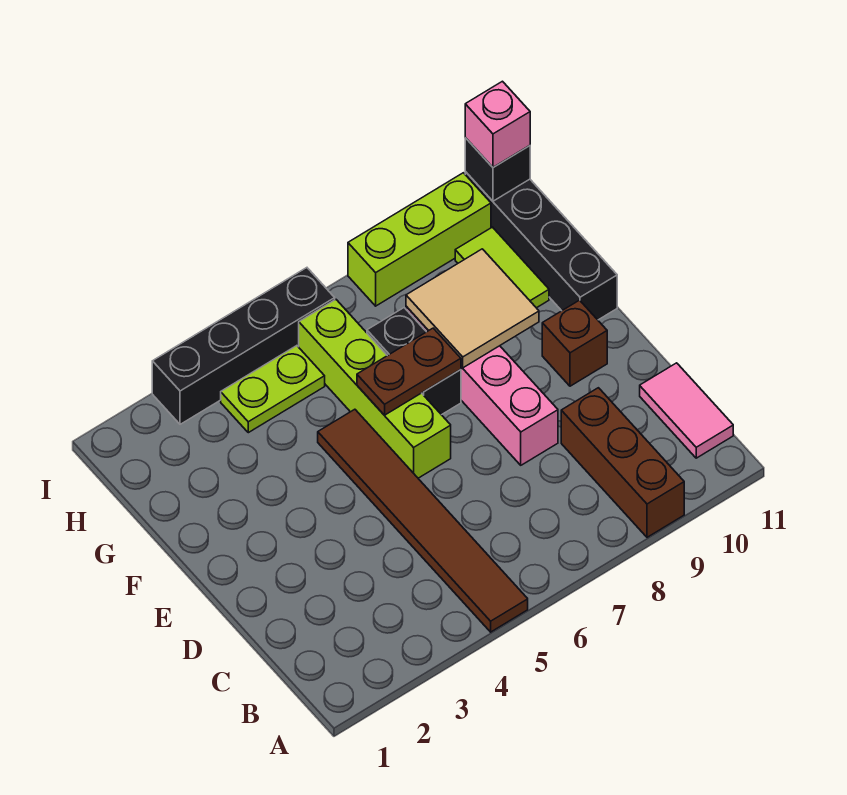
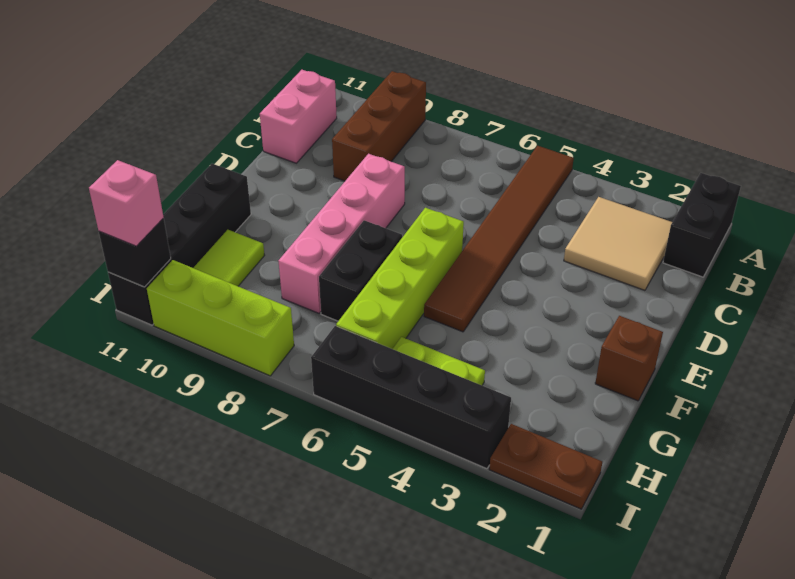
none -> black brick A1:B1 level 1
pink tile B11:C11 level 1 -> pink brick B11:C11 level 1
brown brick E10 level 1 -> brown brick F1 level 1
brown plate F6:F7 level 2 -> brown plate I1:I2 level 1
tan tile F8:G9 level 2 -> tan tile B2:C3 level 1

